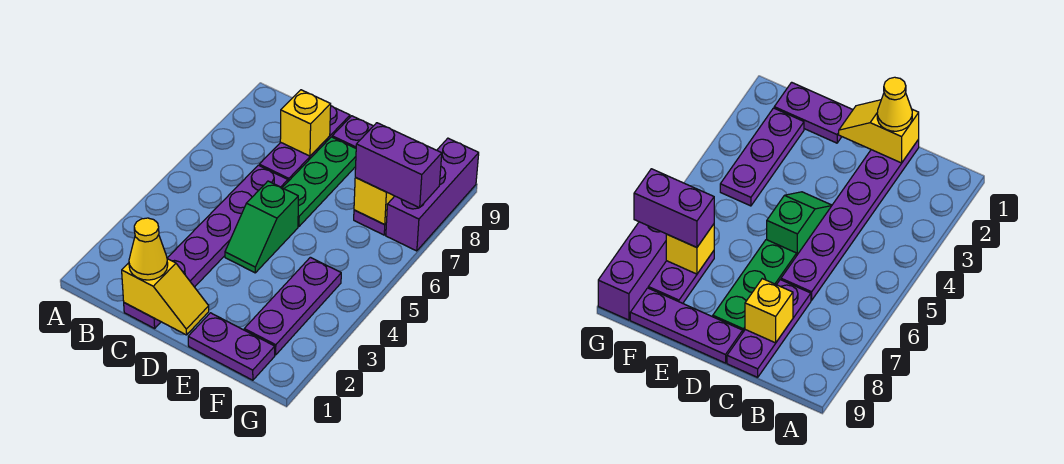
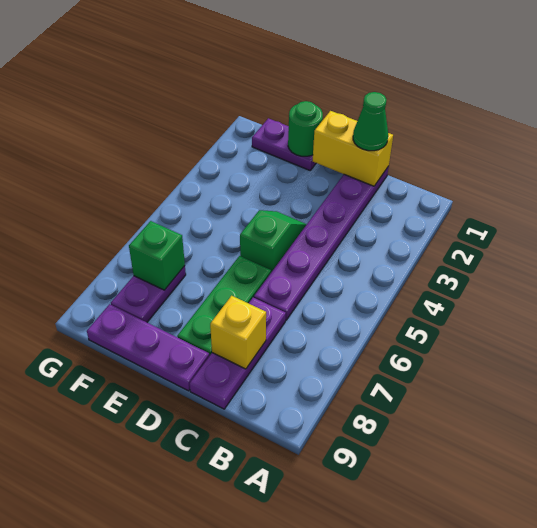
yellow slope C1:D1 level 2 top C -> yellow brick C1:D1 level 2
yellow cone C1 level 3 -> green cone C1 level 3
none -> green round brick E1 level 2
purple plate F2:F4 level 1 -> none
yellow brick F7 level 2 -> green brick F7 level 2
purple brick F7:G7 level 3 -> none
purple brick G7:G9 level 1 -> none

